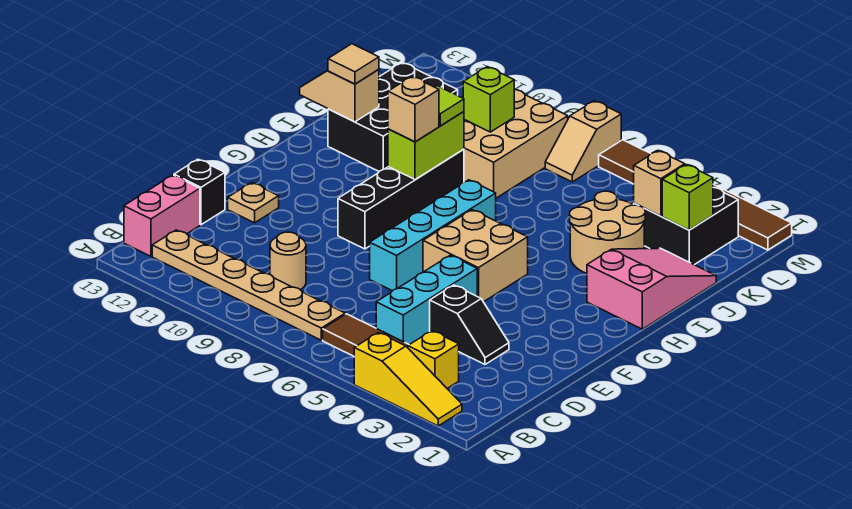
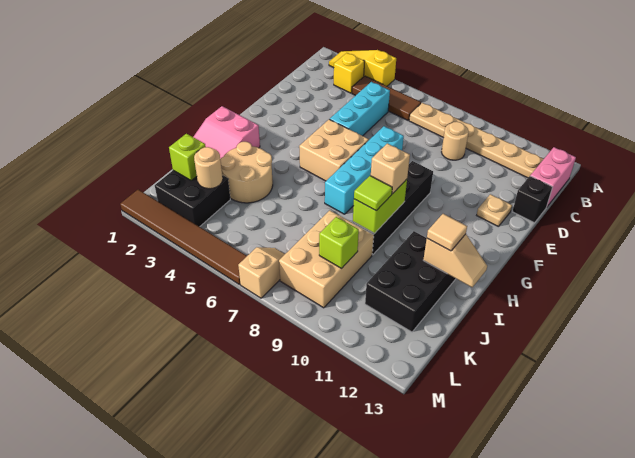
black slope D3:D4 level 1 top 4 -> none
tan brick K3 level 2 -> tan round brick K3 level 2

